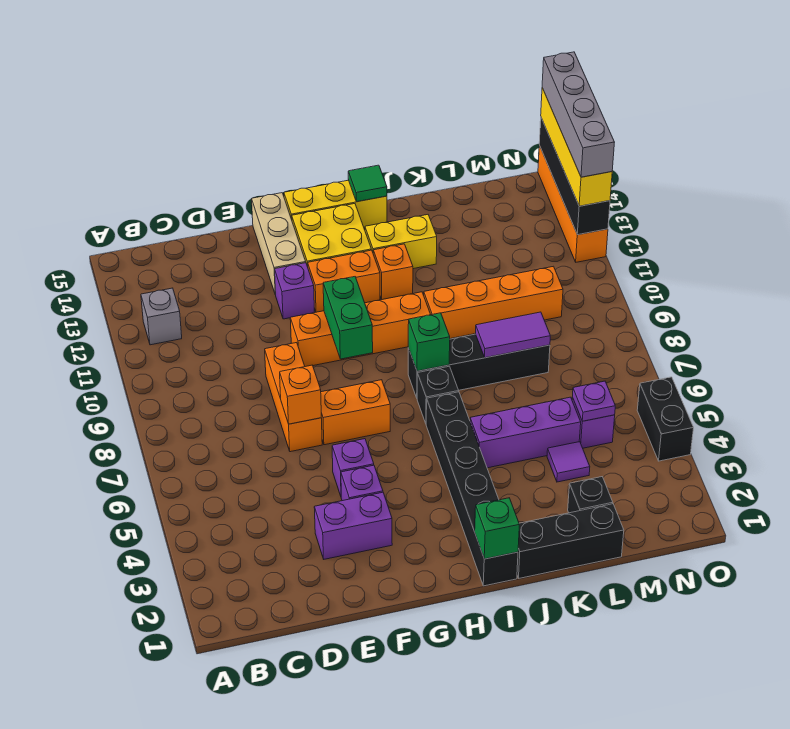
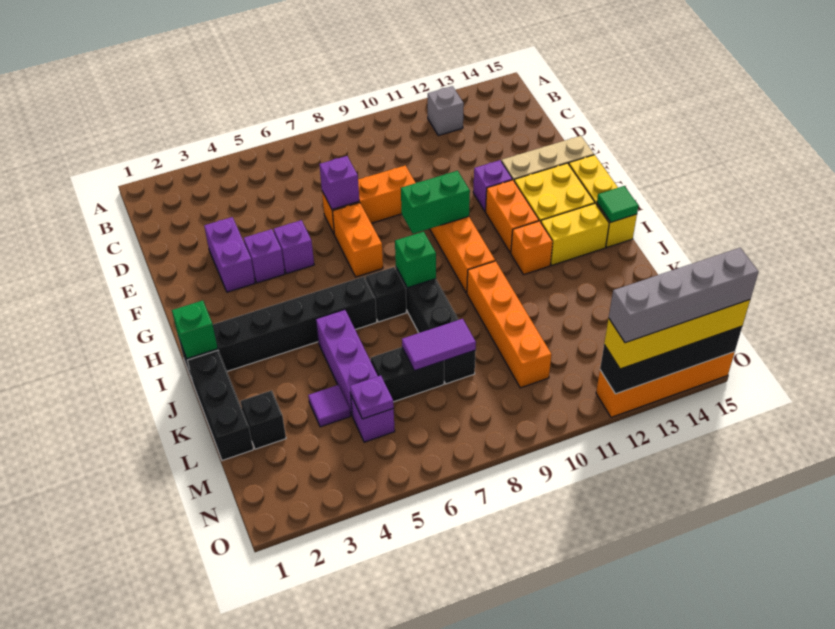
orange brick E7 level 2 -> purple brick E7 level 2
yellow brick I13:J13 level 1 -> yellow brick I13:I14 level 1
purple tile K8:L8 level 2 -> purple tile L7:L8 level 2
black brick O4:O5 level 1 -> black brick L6:L7 level 1

